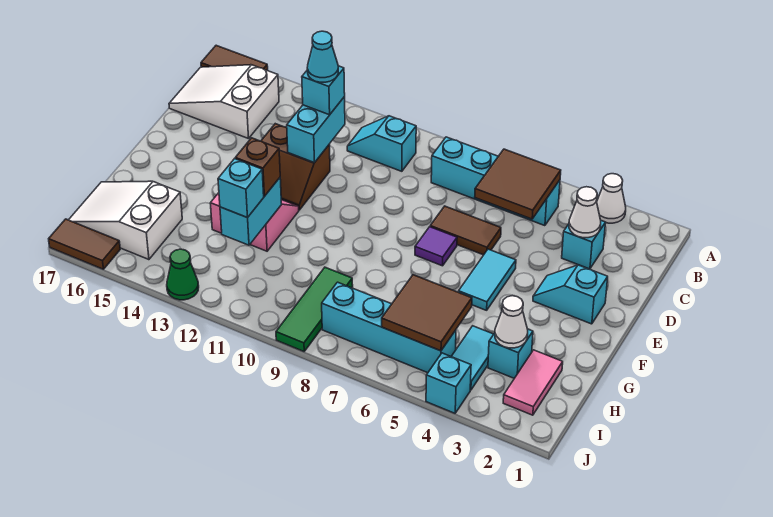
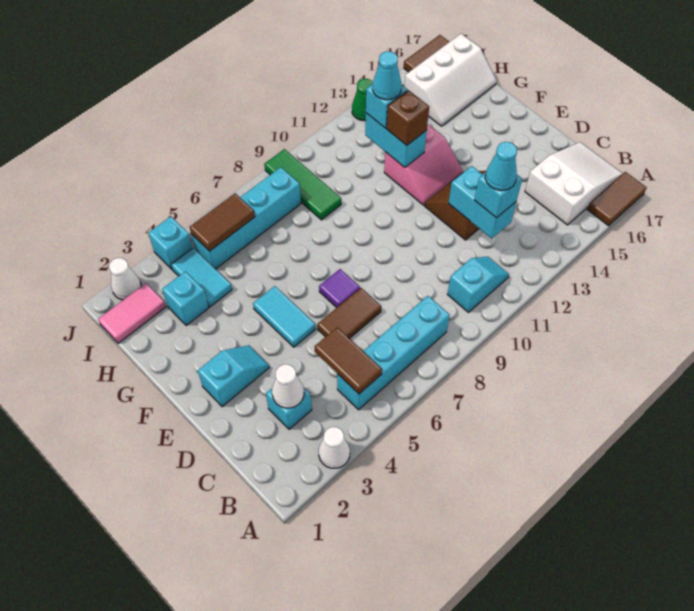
brown tile B5:C6 level 2 -> brown tile B5:C5 level 2
pink tile H2:I2 level 1 -> pink tile I1:I2 level 1
white cone H3 level 2 -> white cone J2 level 1
brown tile H5:I6 level 2 -> brown tile I5:I6 level 2
none -> cyan cone H12 level 4
white slope H15:I17 level 1 top 15 -> white slope H15:I17 level 1 top I

